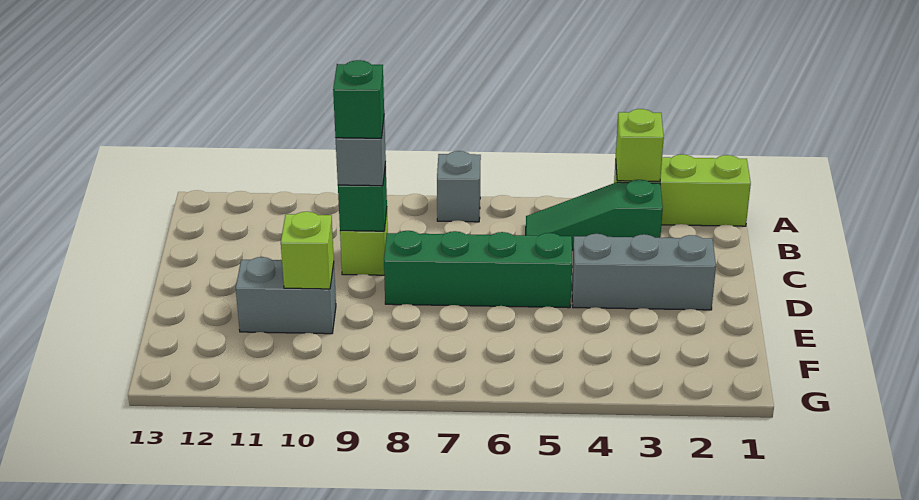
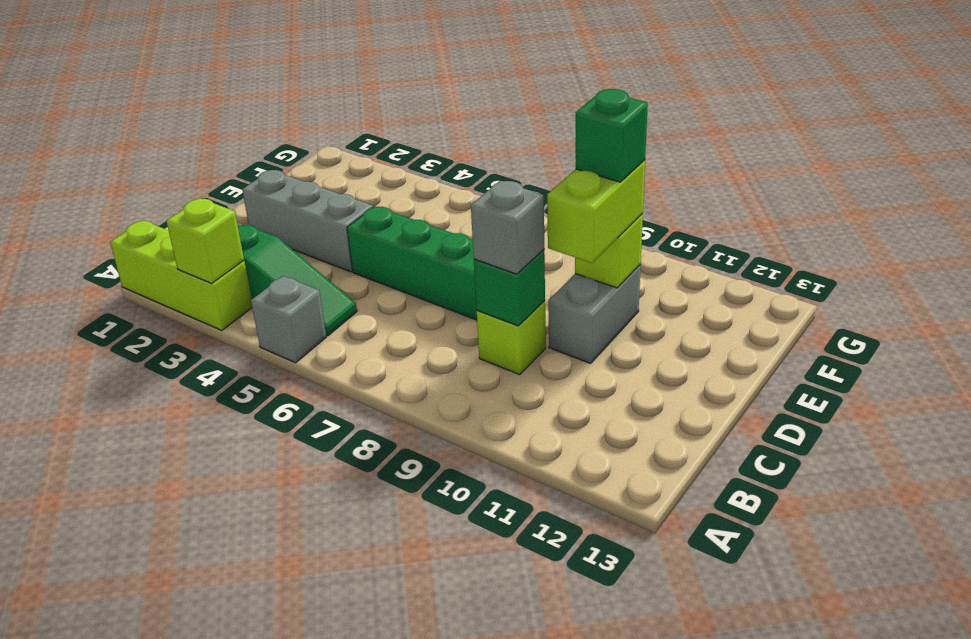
grey brick A7 level 1 -> grey brick A5 level 1
green brick C9 level 4 -> green brick E10 level 4
none -> lime brick D10:E10 level 3
grey brick E10:E11 level 1 -> grey brick D10:E10 level 1

